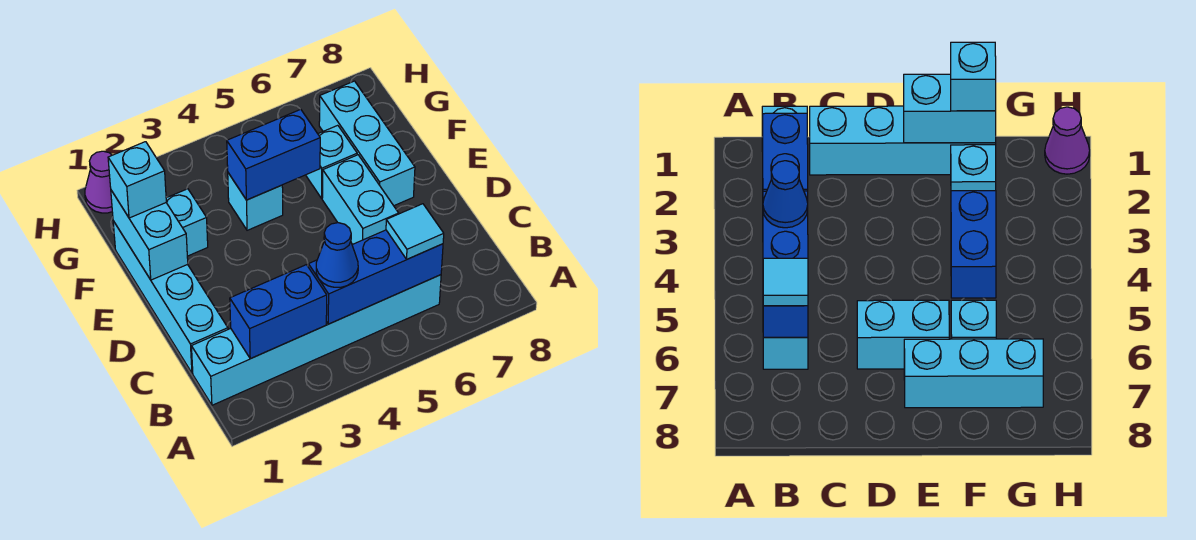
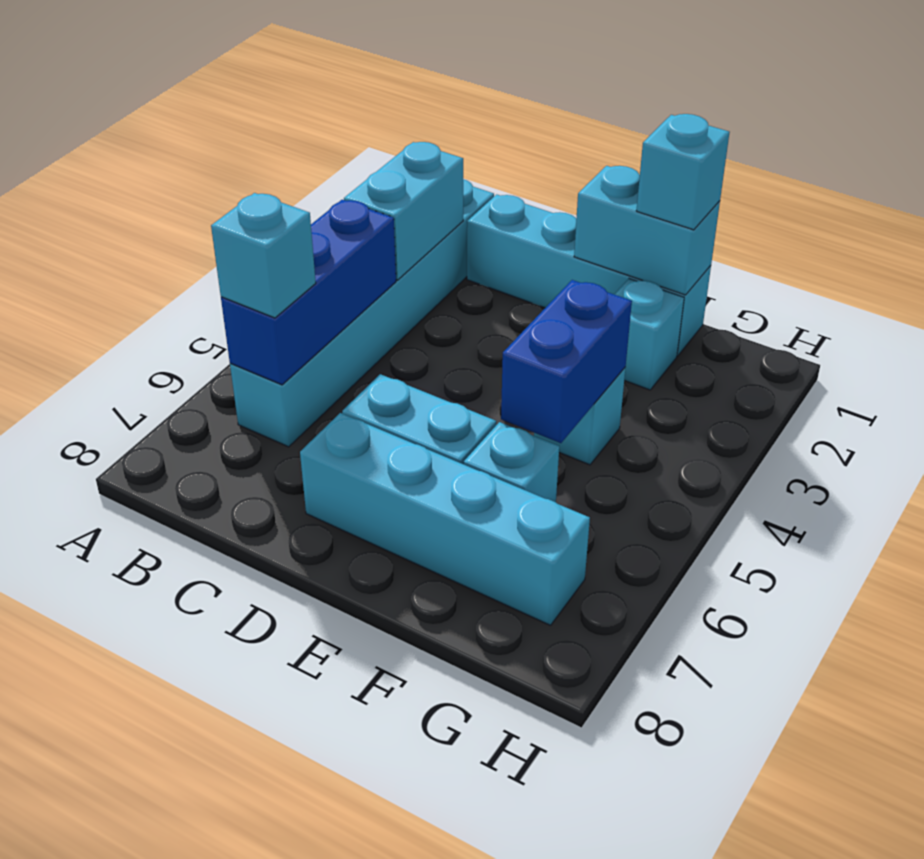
blue brick B2:B3 level 2 -> cyan brick B2:B3 level 2
blue cone B4 level 3 -> none
cyan tile B6 level 3 -> cyan brick B6 level 3
cyan brick E7:G7 level 1 -> cyan brick D7:G7 level 1
purple cone H1 level 1 -> none

